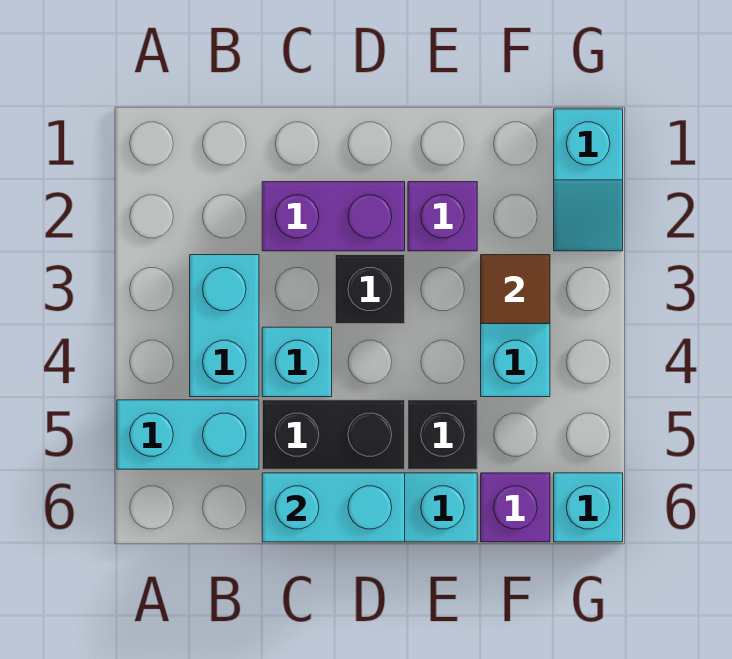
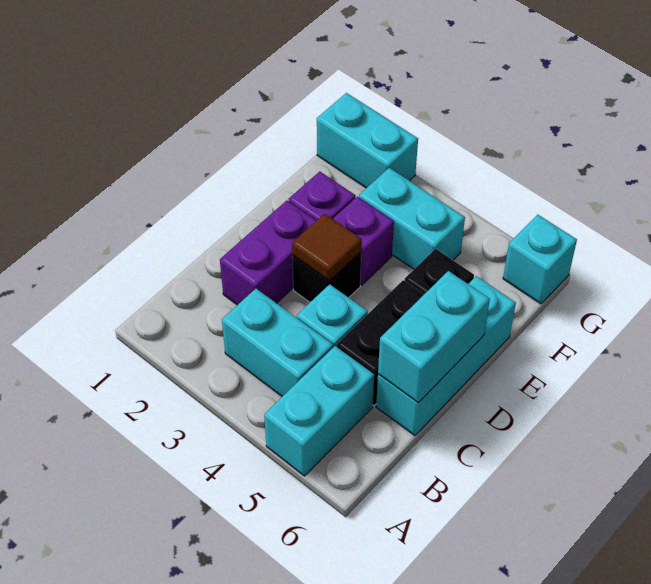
brown tile F3 level 2 -> brown tile D3 level 2
purple brick F6 level 1 -> purple brick E3 level 1
cyan slope G1:G2 level 1 top 1 -> cyan brick G1:G2 level 1

